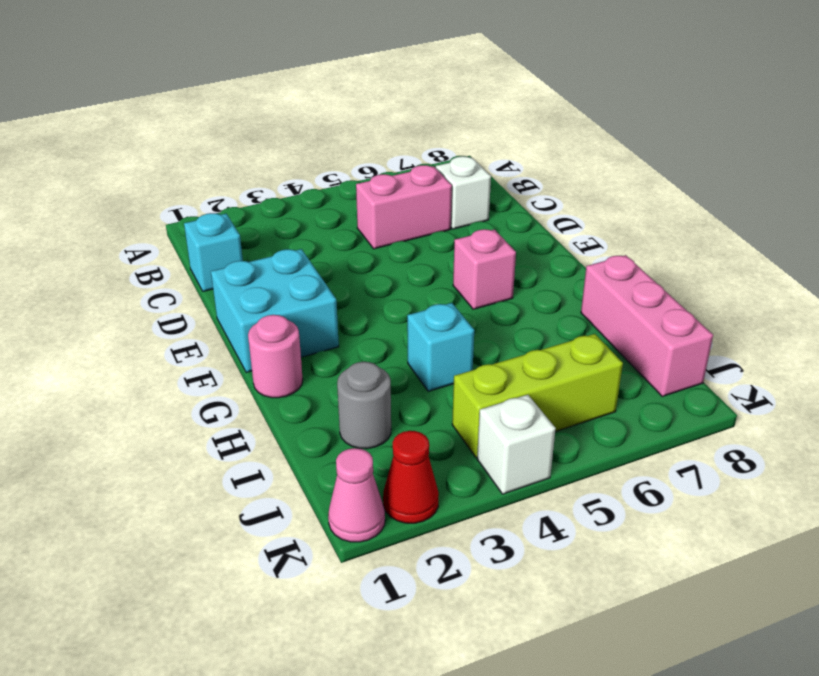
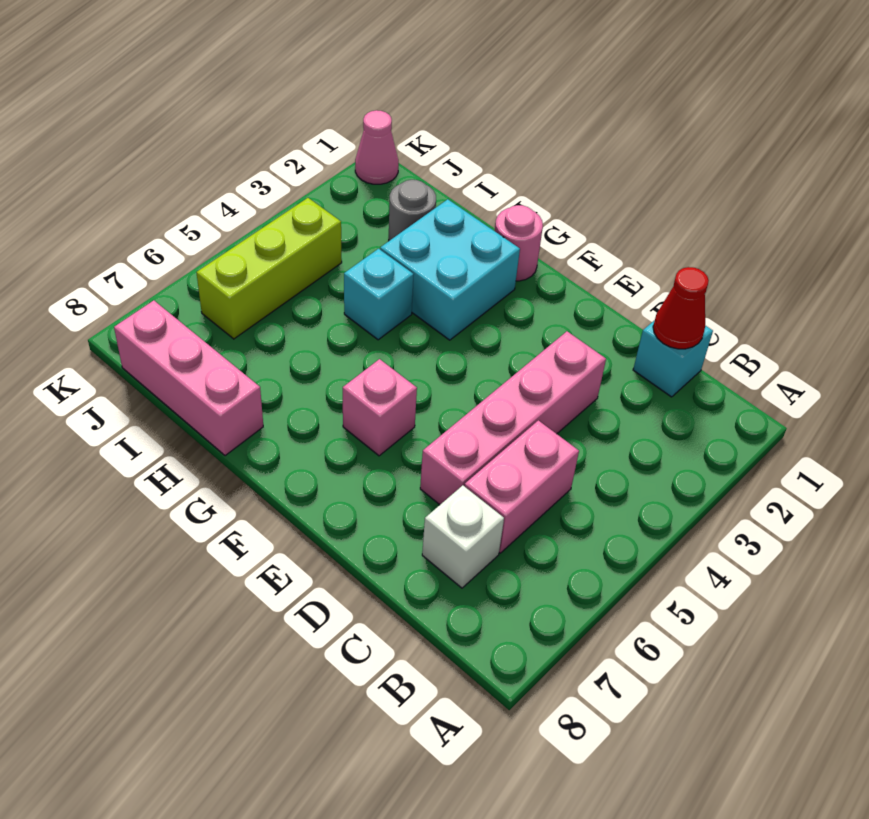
none -> pink brick D3:D6 level 1
cyan brick E1:F2 level 1 -> cyan brick G2:H3 level 1
red cone K2 level 1 -> red cone C1 level 2
white brick K4 level 1 -> none

